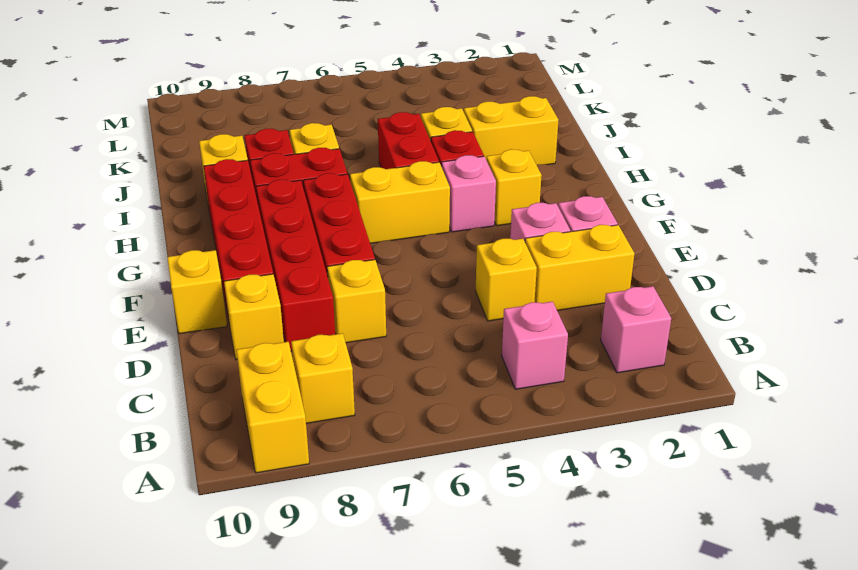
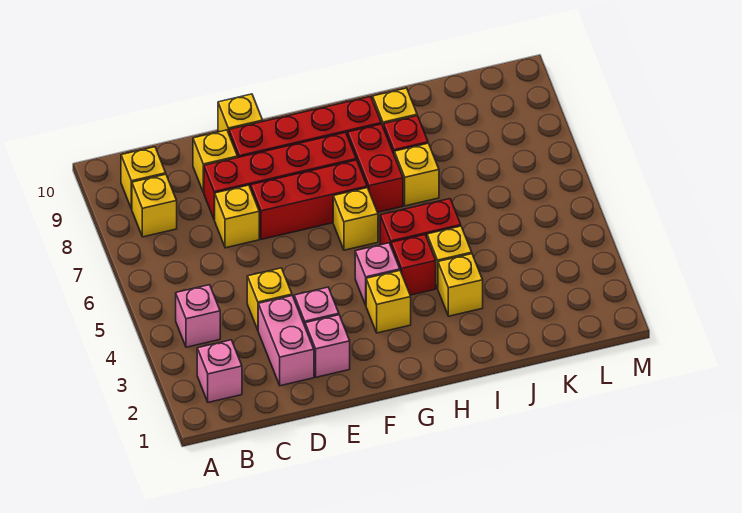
yellow brick A9:B9 level 1 -> yellow brick B9 level 1
yellow brick D2:D3 level 1 -> pink brick D2:D3 level 1
yellow brick G5:G6 level 1 -> yellow brick G6 level 1
yellow brick I2:I3 level 1 -> yellow brick I3 level 1

